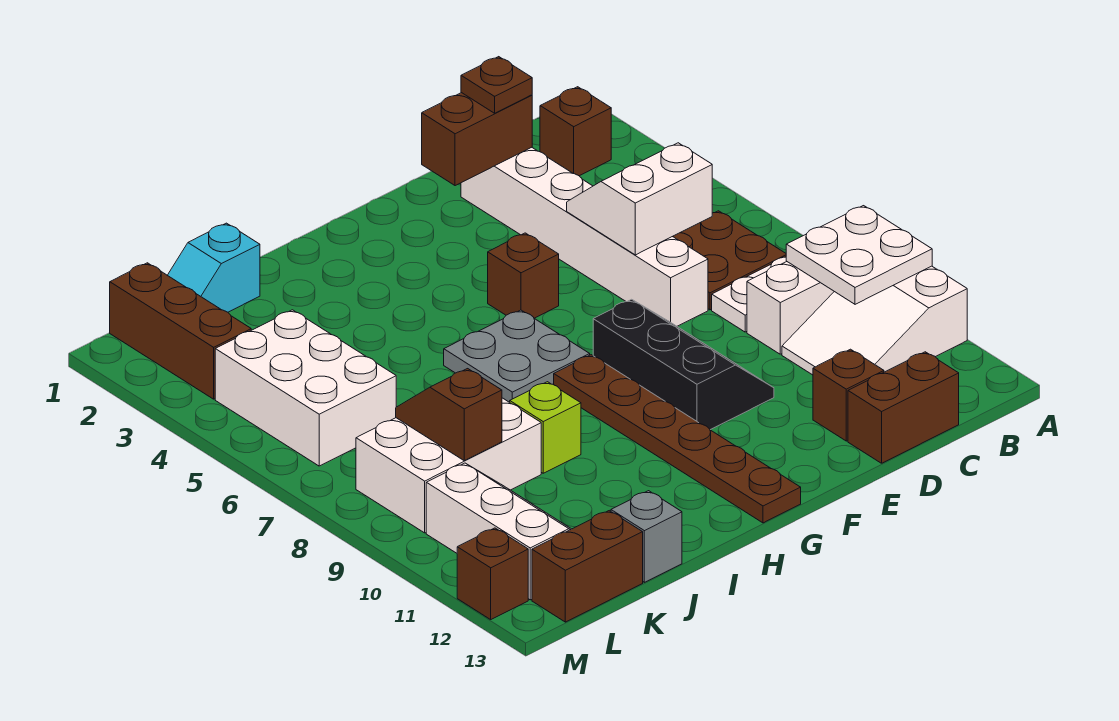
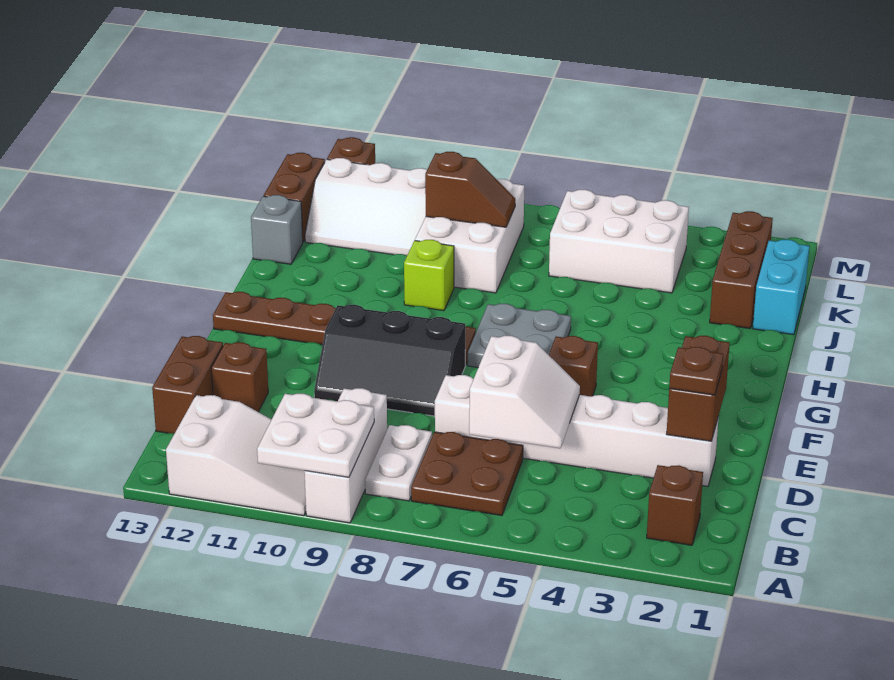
white slope A10:C11 level 1 top A -> white slope A10:B12 level 1 top 12
cyan slope J1:K1 level 1 top J -> cyan brick J1:K1 level 1
brown brick L1:L3 level 1 -> brown brick J2:L2 level 1

